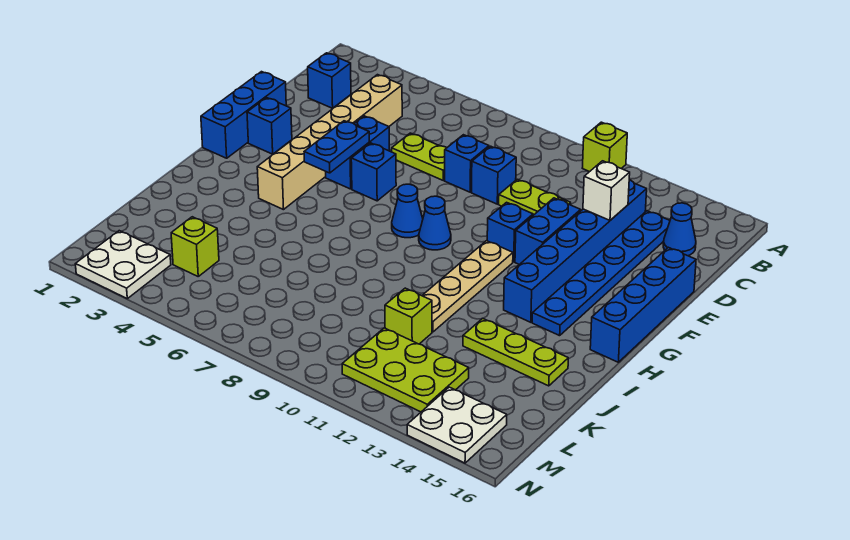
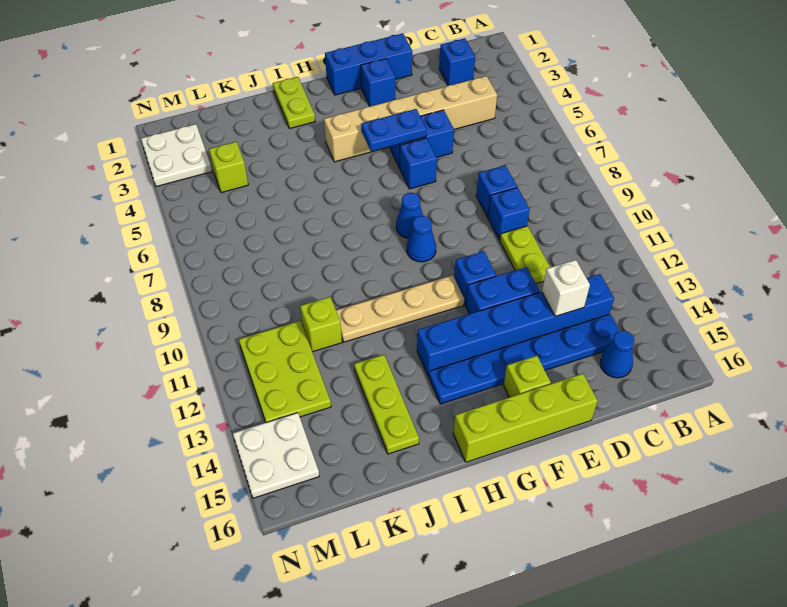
lime brick A11 level 1 -> lime brick F15 level 1
lime plate D6:D7 level 1 -> lime plate I1:I2 level 1
blue brick E16:H16 level 1 -> lime brick E16:H16 level 1

